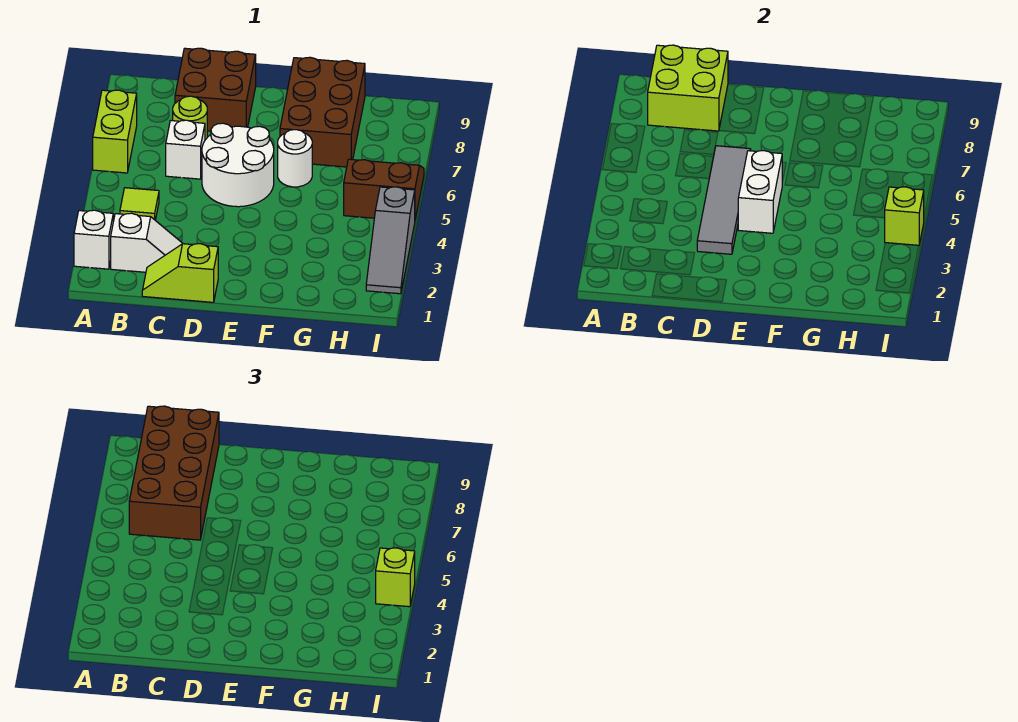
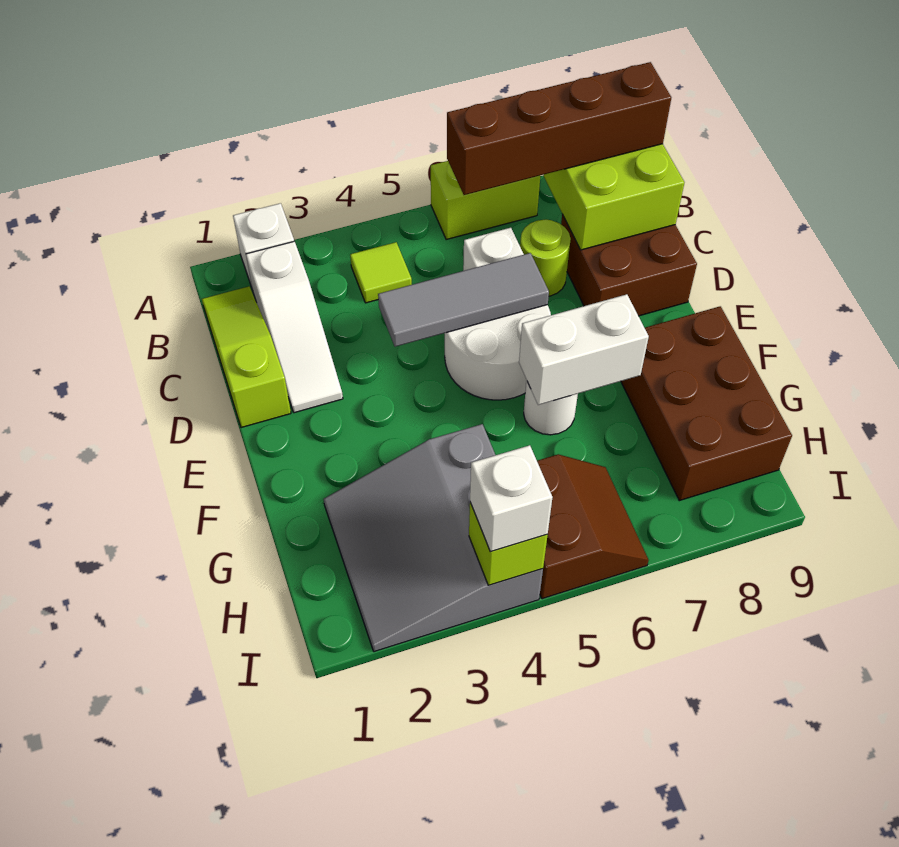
white slope B2:C2 level 1 top B -> white slope B2:D2 level 1 top B
brown brick B6:C9 level 3 -> brown brick B6:B9 level 3
lime slope C1:D1 level 1 top D -> lime slope B1:D1 level 1 top D
grey tile D3:D6 level 2 -> grey tile D4:D6 level 2
white brick E4:E5 level 2 -> white brick F6:F7 level 2
brown brick F7:G9 level 1 -> brown brick F8:H9 level 1
grey slope I2:I4 level 1 top 4 -> grey slope G2:I4 level 1 top 4
lime brick I4 level 3 -> white brick I4 level 3

